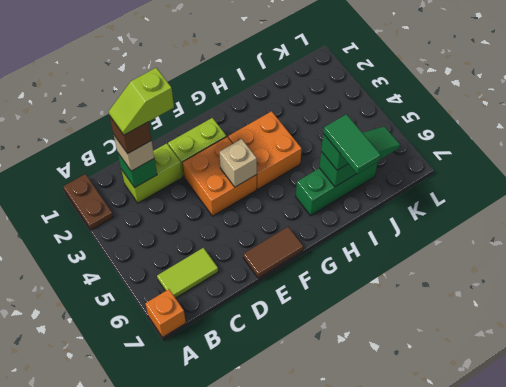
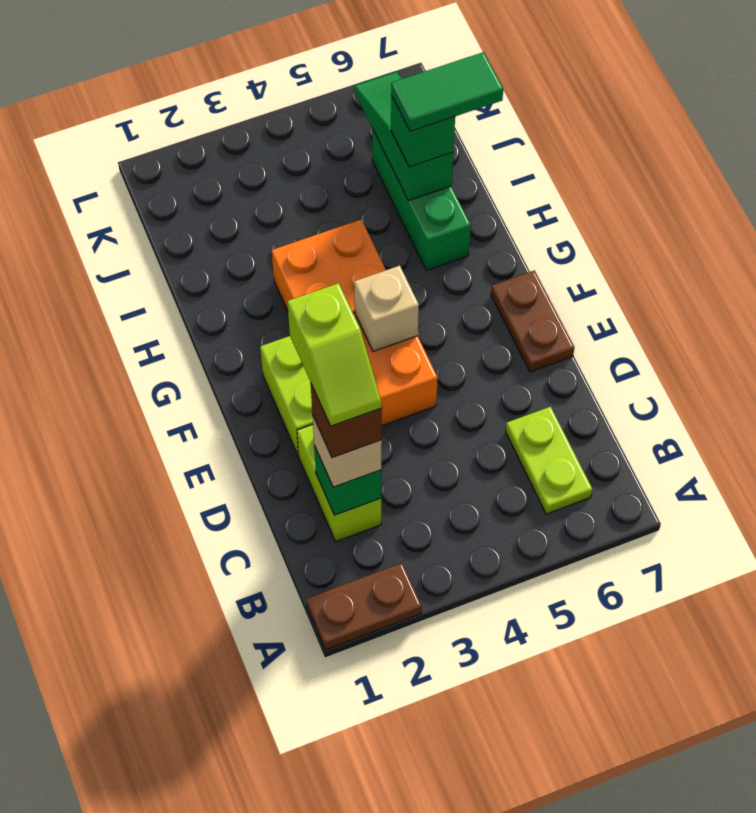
orange brick A7 level 1 -> none
lime tile B6:C6 level 1 -> lime plate B6:C6 level 1
brown tile E7:F7 level 1 -> brown plate E7:F7 level 1

